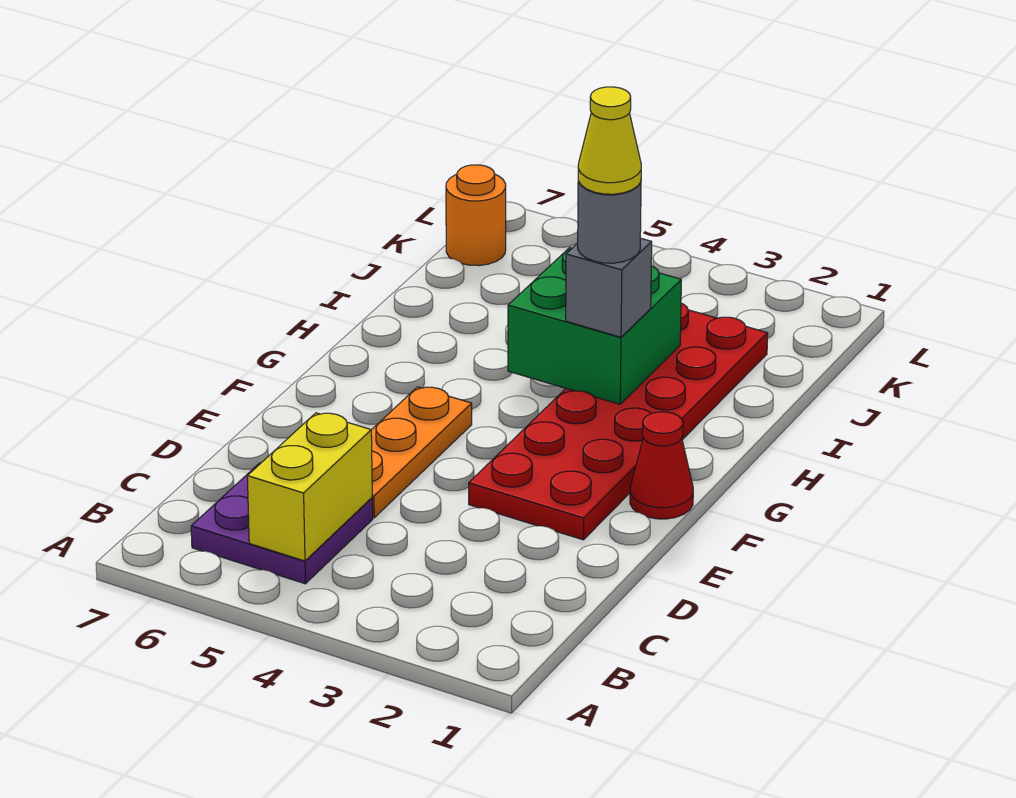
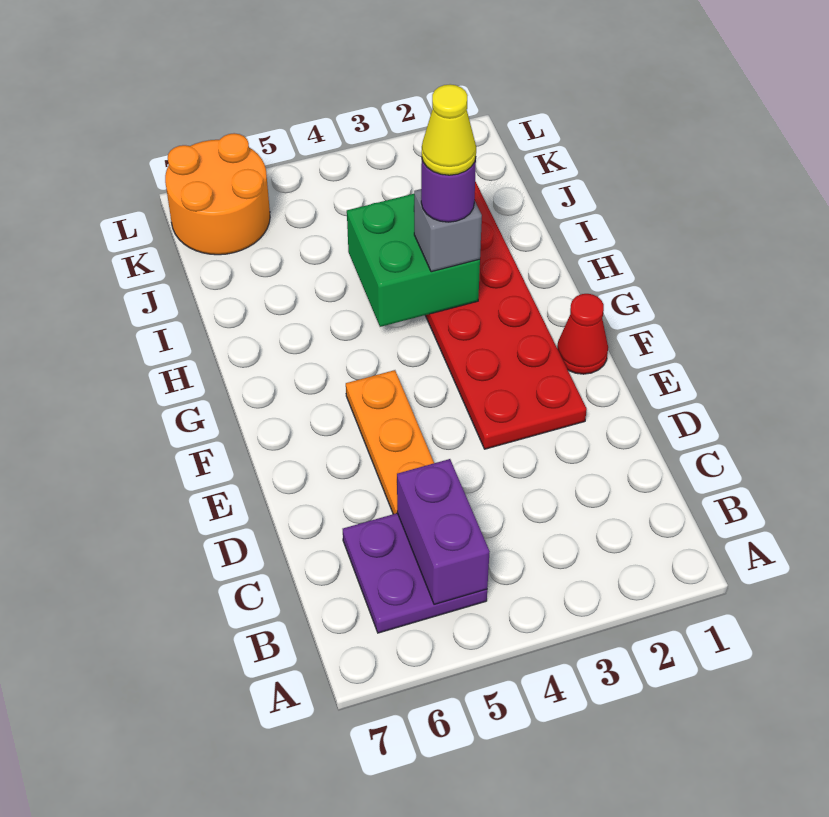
yellow brick B5:C5 level 2 -> purple brick B5:C5 level 2
grey round brick H3 level 4 -> purple round brick H3 level 4
orange round brick K7 level 1 -> orange round brick K6:L7 level 1

